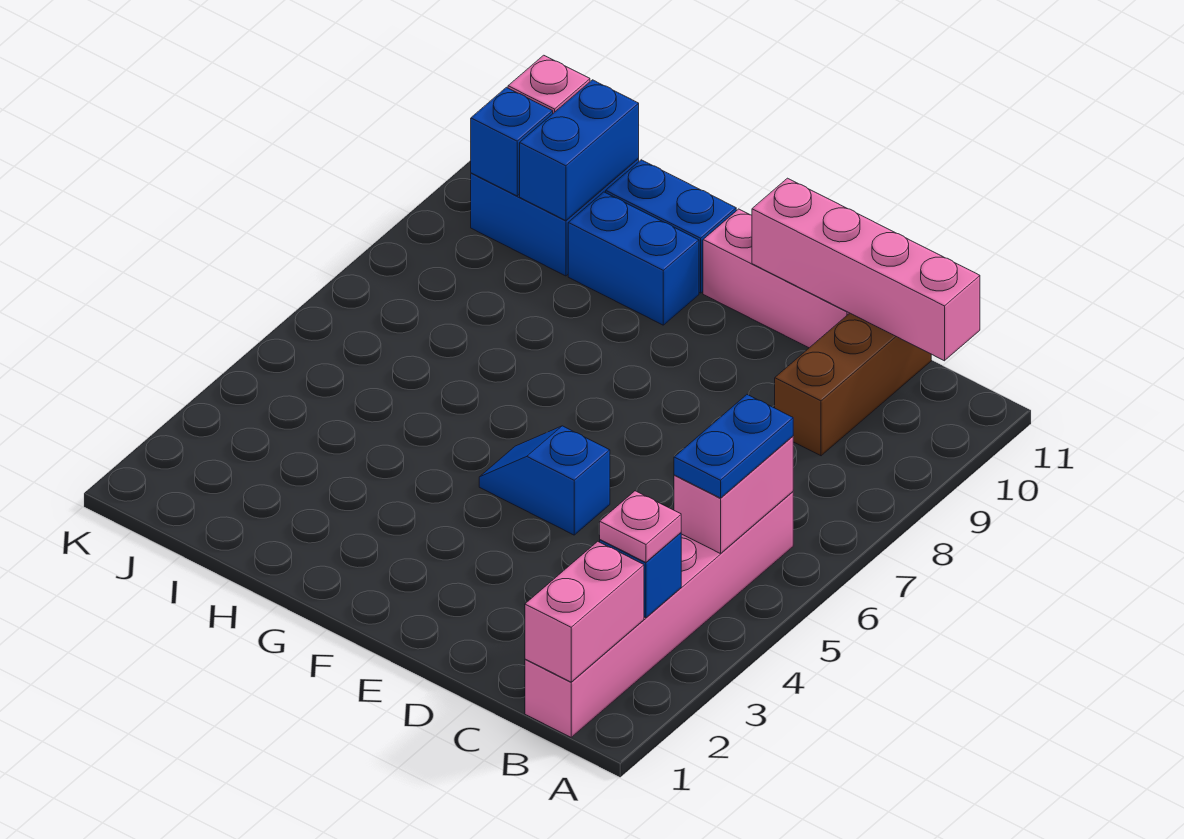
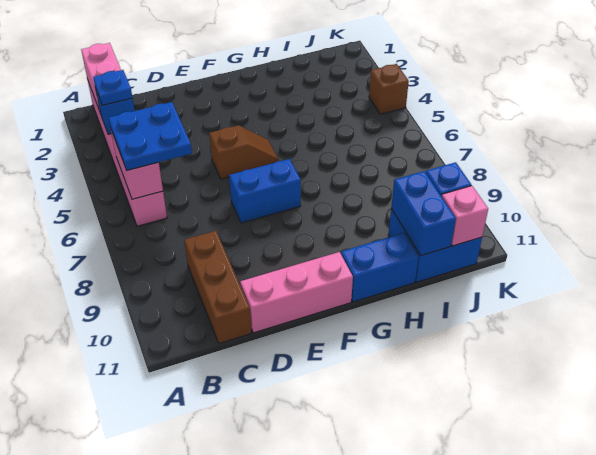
pink plate B3 level 3 -> blue plate B3 level 3
blue plate B5:B6 level 3 -> blue plate B5:C6 level 3
pink brick B11:E11 level 2 -> none
blue slope E5:F5 level 1 top E -> brown slope E5:F5 level 1 top E
blue brick G10:H10 level 1 -> blue brick E7:F7 level 1
none -> brown brick K4 level 1

